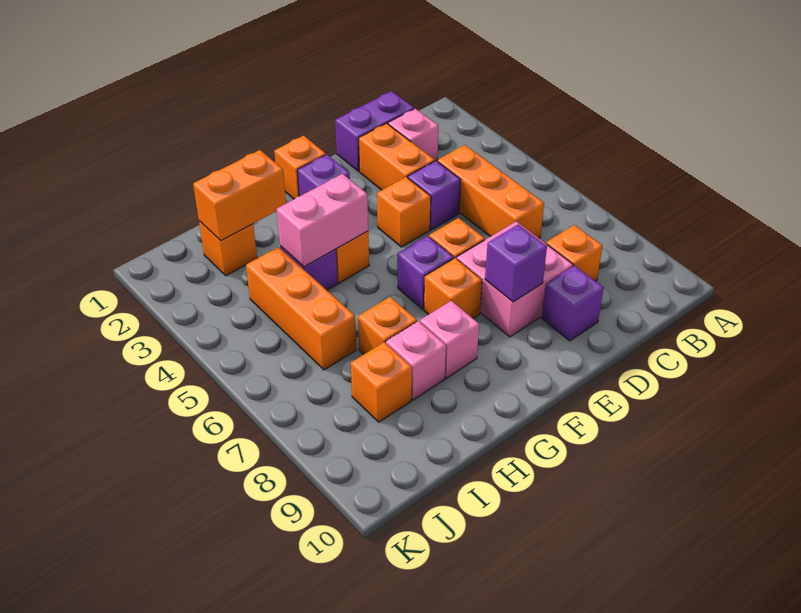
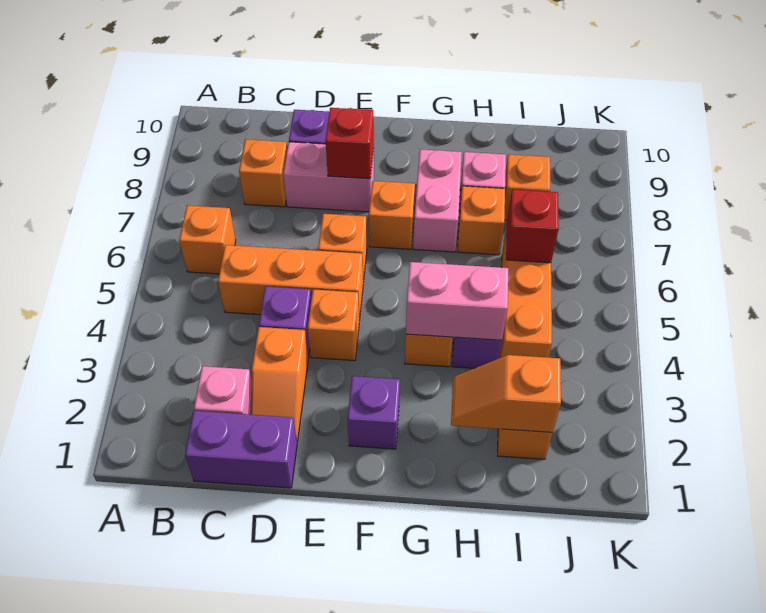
orange brick C4:C6 level 1 -> orange brick C5:E5 level 1
orange brick D2:D3 level 1 -> orange slope D2:D3 level 1 top 3
pink brick D7:E8 level 1 -> pink brick D8:E8 level 1
purple brick E8 level 2 -> red brick E8 level 2
orange brick F1 level 1 -> orange brick B6 level 1
purple brick F6 level 1 -> none
pink brick G8 level 1 -> pink brick G7:G8 level 1
orange brick H2:I2 level 2 -> orange slope H2:I2 level 2 top I
none -> red brick I6 level 2

